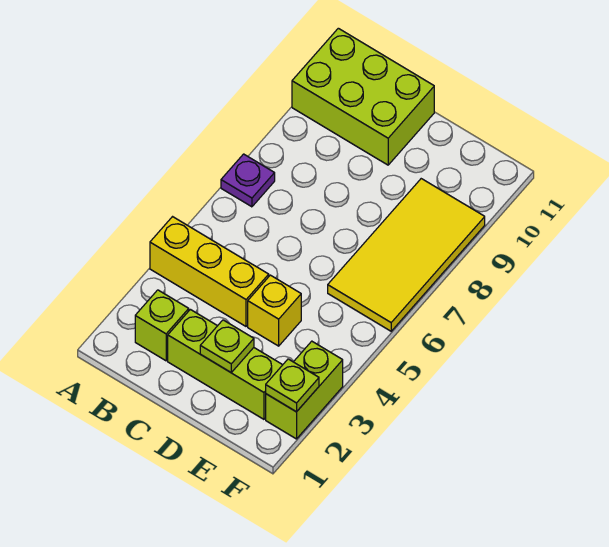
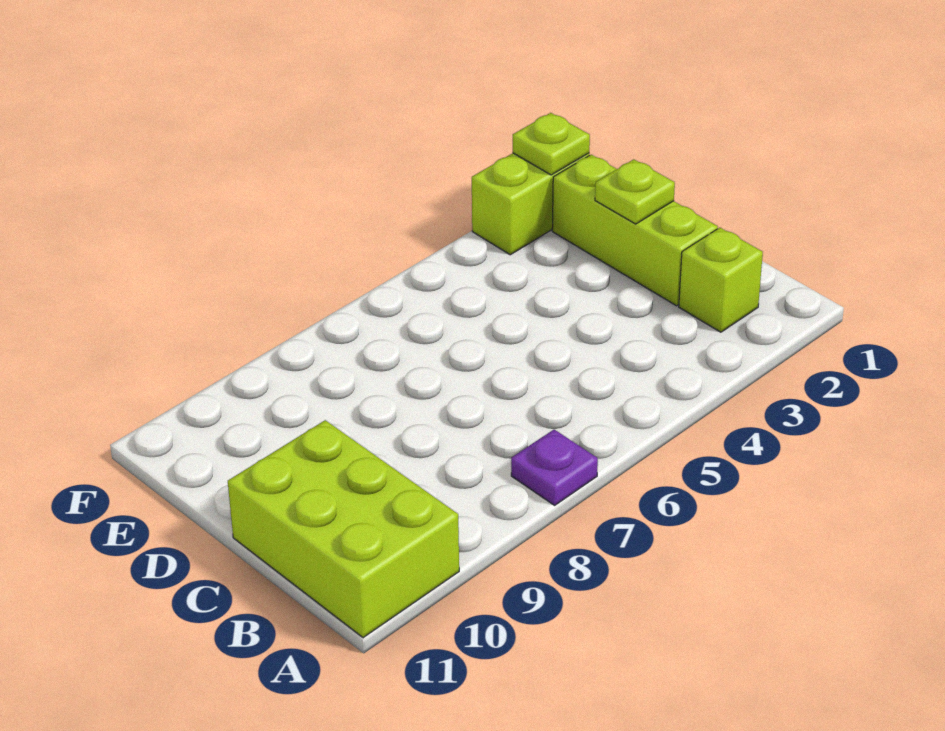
yellow brick A4:C4 level 1 -> none
yellow brick D4 level 1 -> none
yellow tile E6:F9 level 1 -> none

